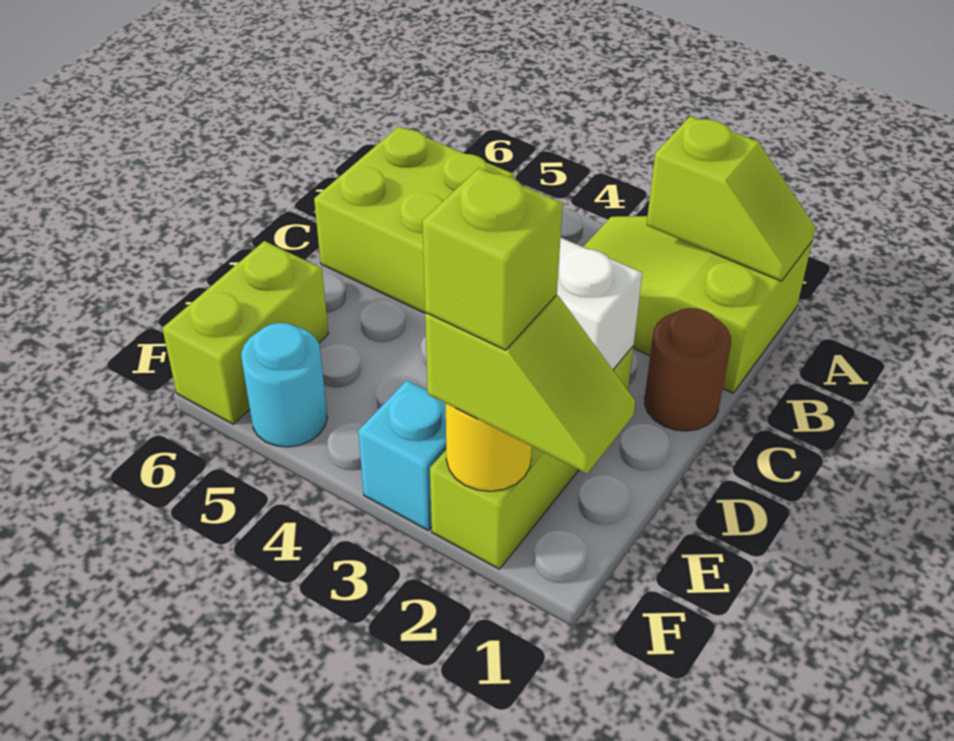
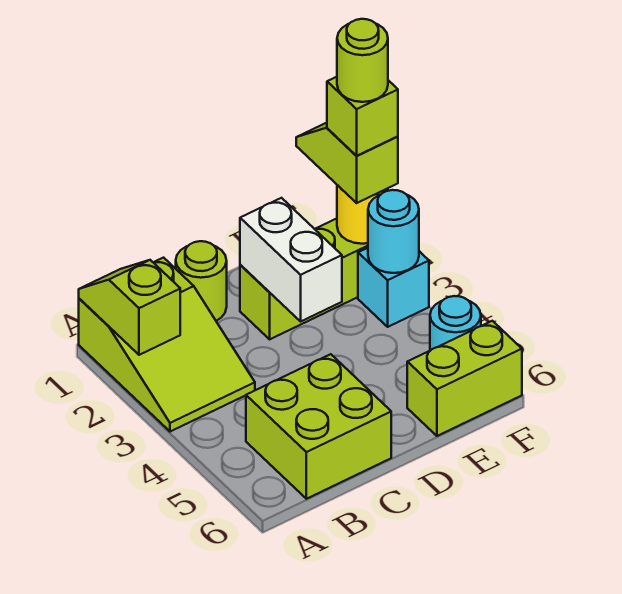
brown round brick C1 level 1 -> lime round brick C1 level 1
none -> lime round brick F2 level 5
none -> cyan round brick F3 level 2

